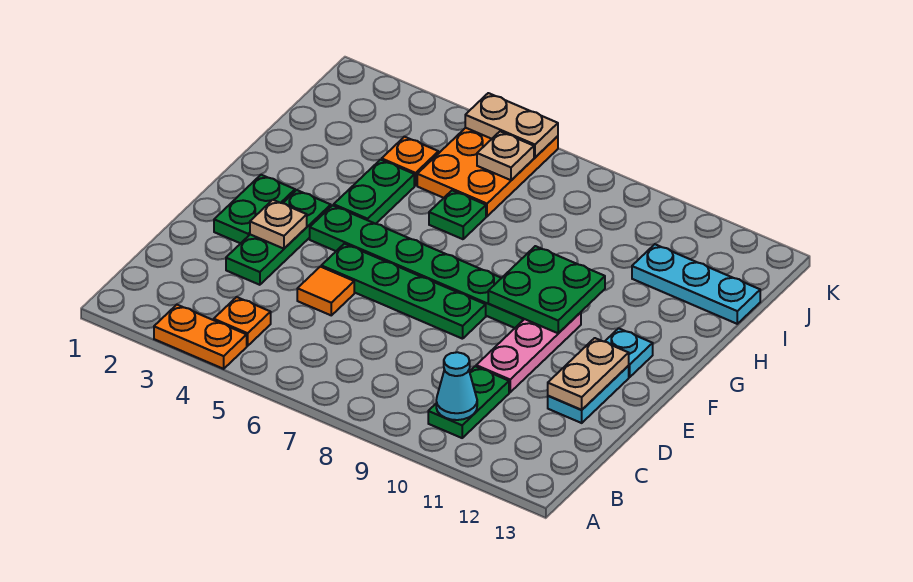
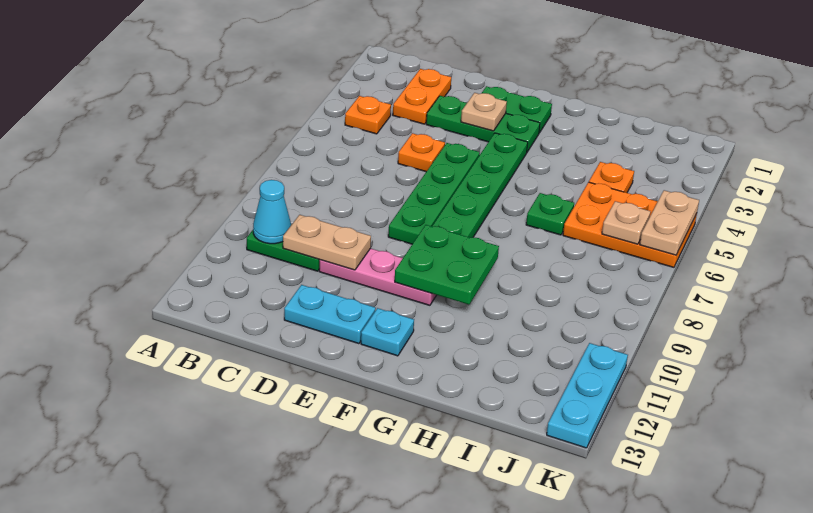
orange plate A3:A4 level 1 -> orange plate C2:C3 level 1
orange tile D5 level 1 -> orange plate D5 level 1
tan plate D12:E12 level 2 -> tan plate C10:D10 level 2
green plate G4:H4 level 1 -> none
cyan plate I11:I13 level 1 -> cyan plate K11:K13 level 1

